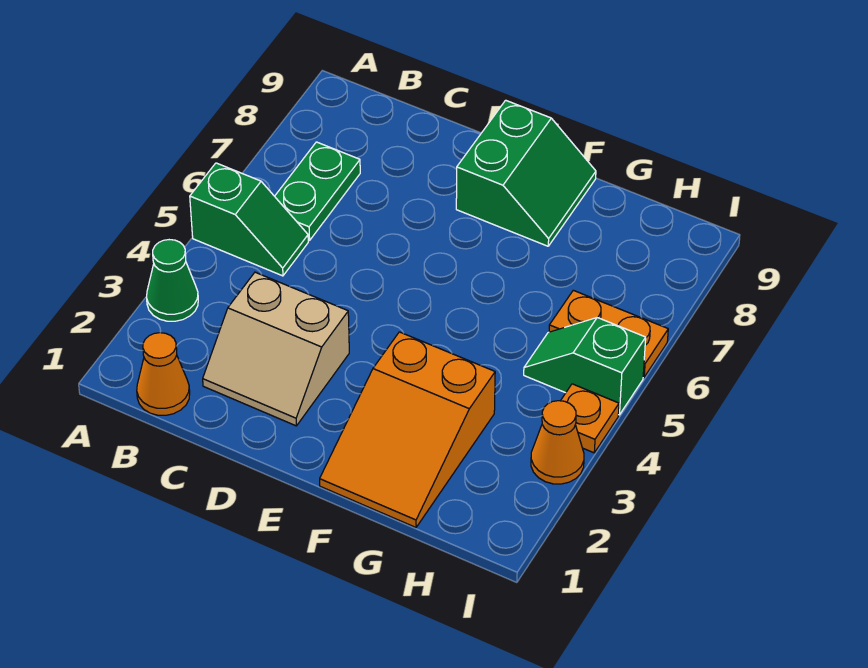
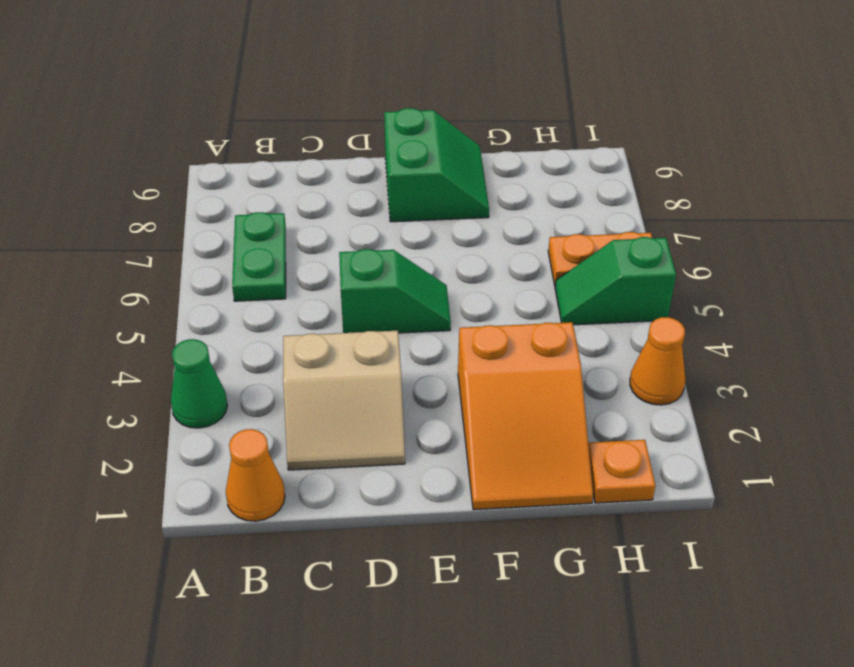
green slope A5:B5 level 1 top A -> green slope D5:E5 level 1 top D
orange plate I4 level 1 -> orange plate H1 level 1

